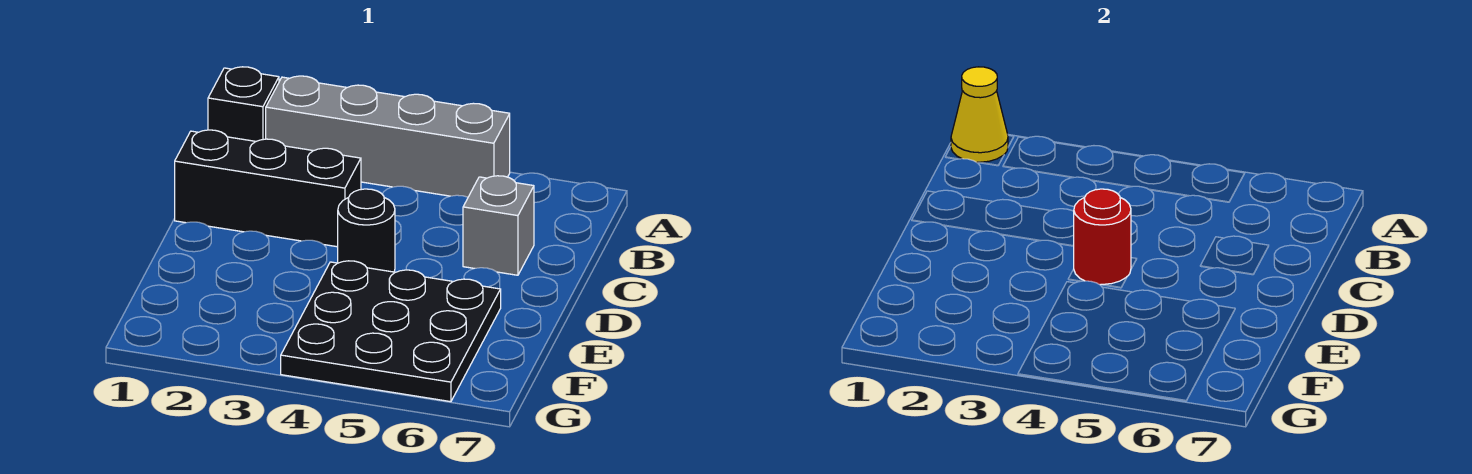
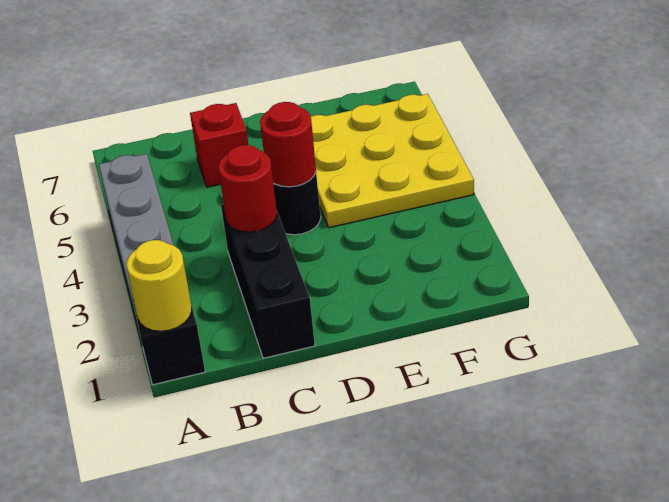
yellow cone A1 level 2 -> yellow round brick A1 level 2
none -> red round brick C3 level 2
grey brick C6 level 1 -> red brick C6 level 1
black plate E4:G6 level 1 -> yellow plate E4:G6 level 1

